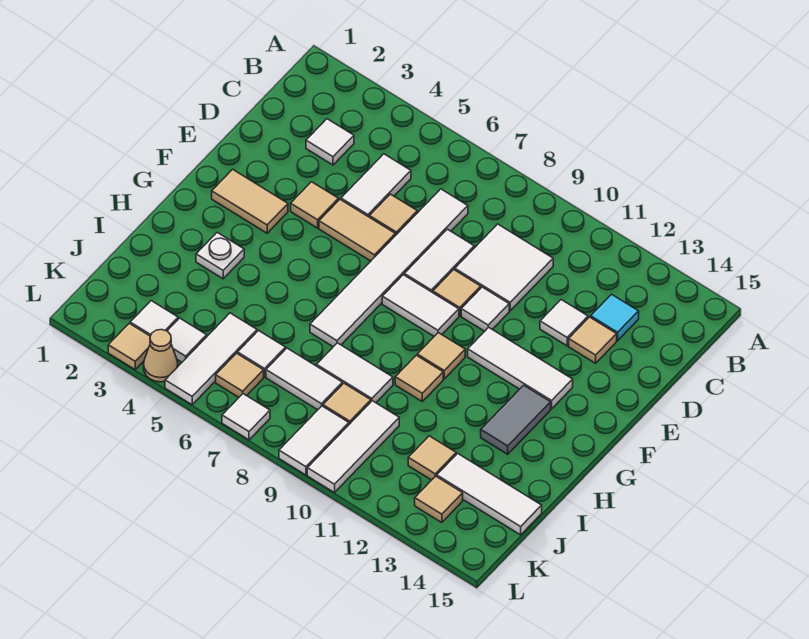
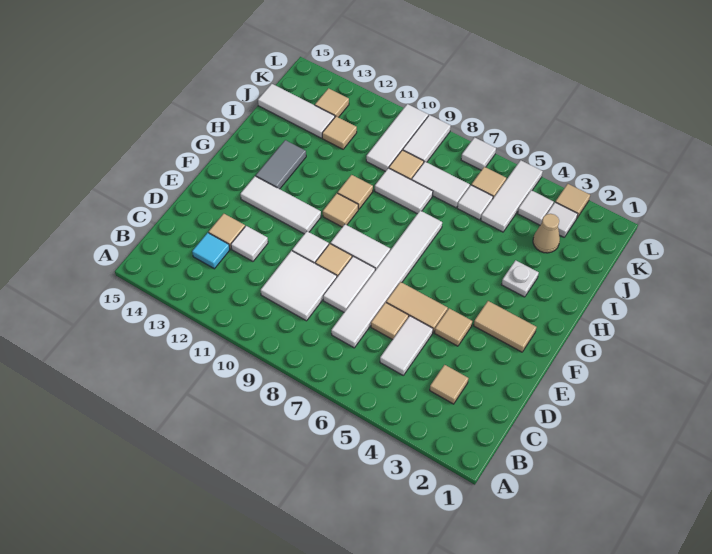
white tile C3 level 1 -> tan tile C3 level 1
tan cone L4 level 1 -> tan cone J3 level 1

